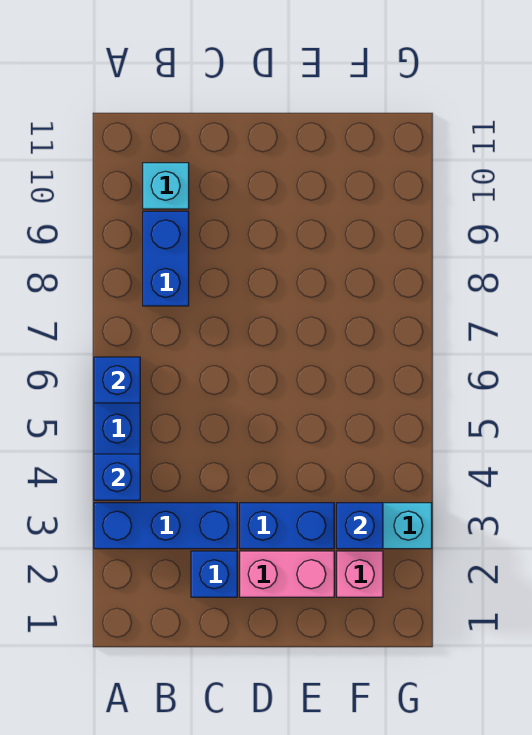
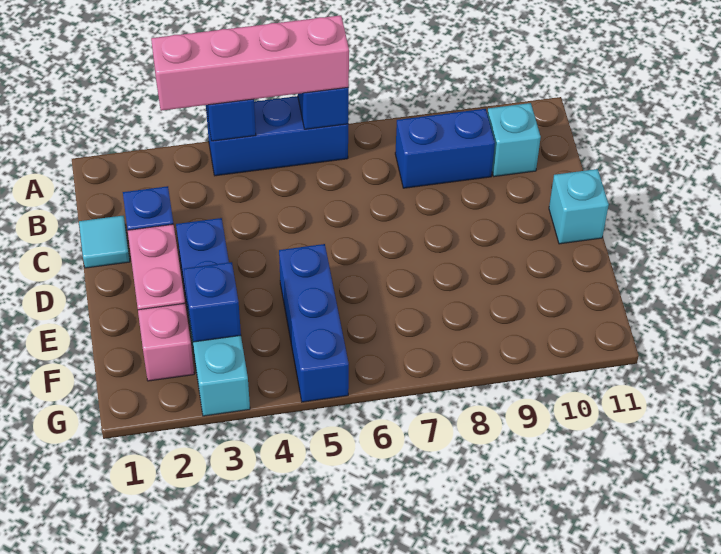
blue brick A3:C3 level 1 -> blue brick E5:G5 level 1
none -> pink brick A3:A6 level 3
none -> cyan tile C1 level 1
none -> cyan brick D11 level 1

